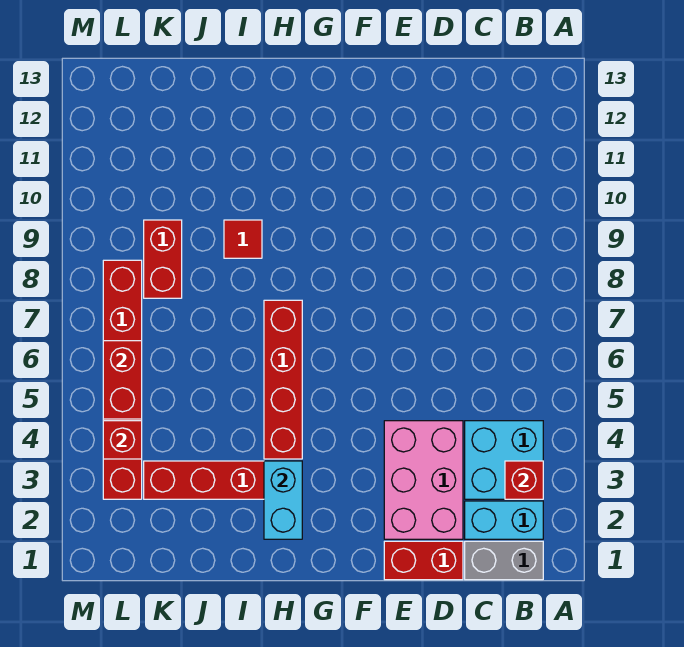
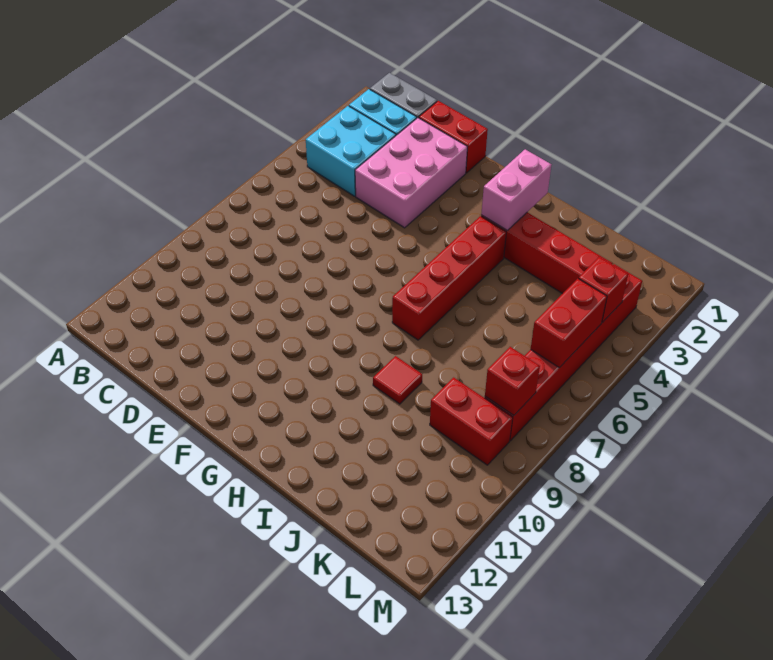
red brick B3 level 2 -> red brick L8 level 2
cyan brick H2:H3 level 2 -> pink brick H2:H3 level 2
red brick K8:K9 level 1 -> red brick K9:L9 level 1

